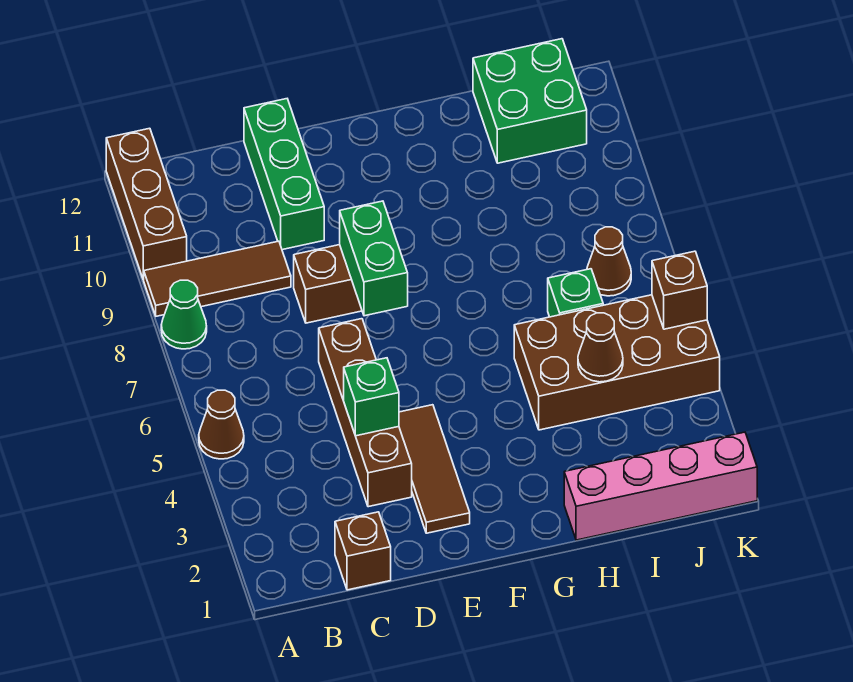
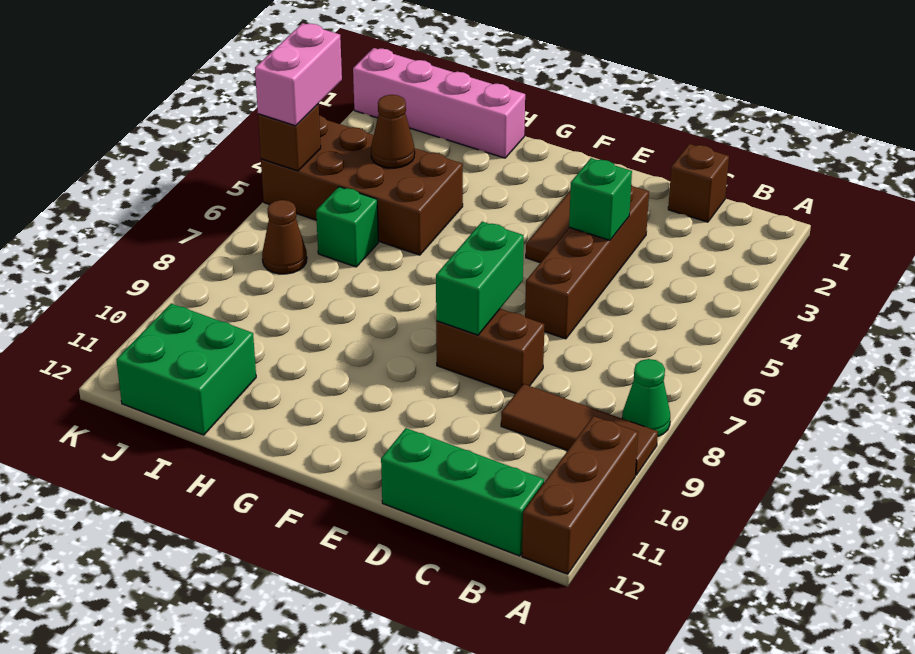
brown cone A5 level 1 -> none
green brick D10:D12 level 1 -> green brick B12:D12 level 1
none -> pink brick K4:K5 level 3

